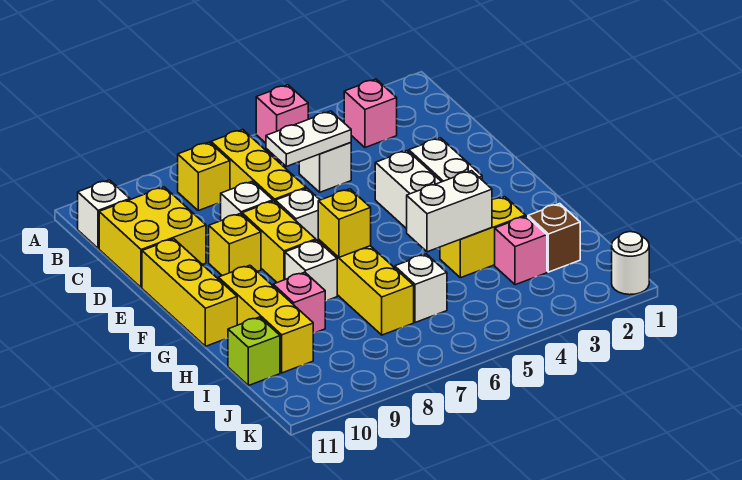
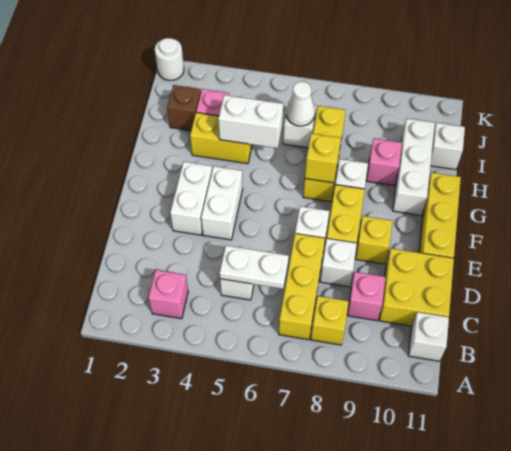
pink brick A5 level 1 -> pink brick C9 level 1
yellow brick G10:I10 level 1 -> white brick G10:I10 level 1
none -> white cone I6 level 2
lime brick I11 level 1 -> white brick I11 level 1

